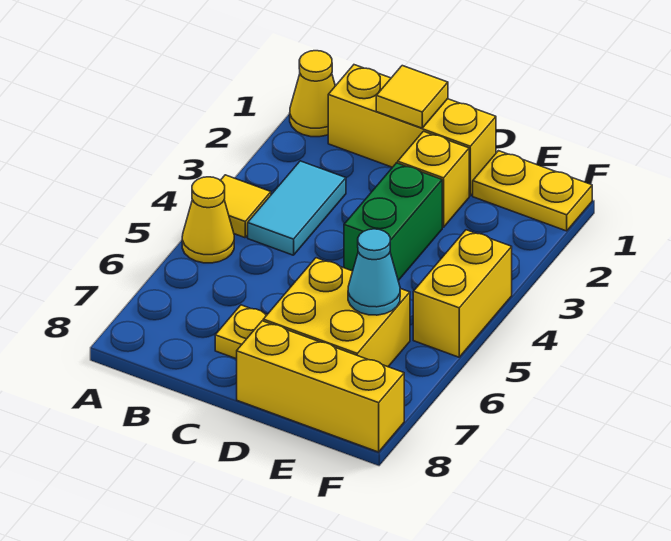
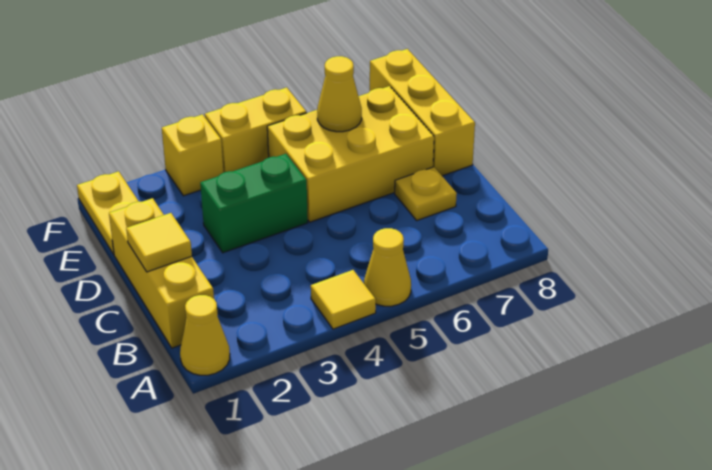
cyan tile B3:B4 level 1 -> none
yellow brick D2 level 1 -> yellow brick F3 level 1
yellow brick D6:E7 level 1 -> yellow brick D5:E7 level 1
cyan cone E6 level 2 -> yellow cone E6 level 2

